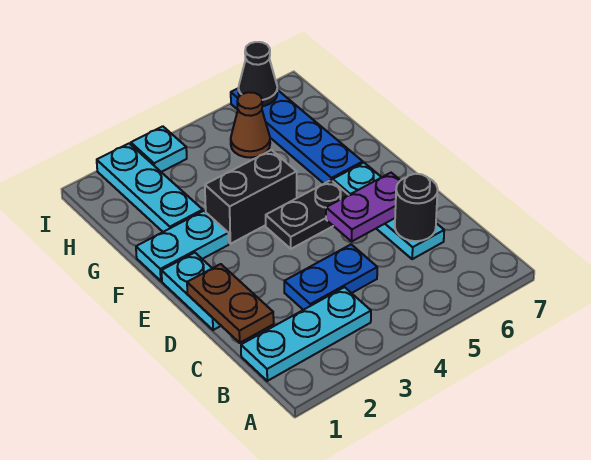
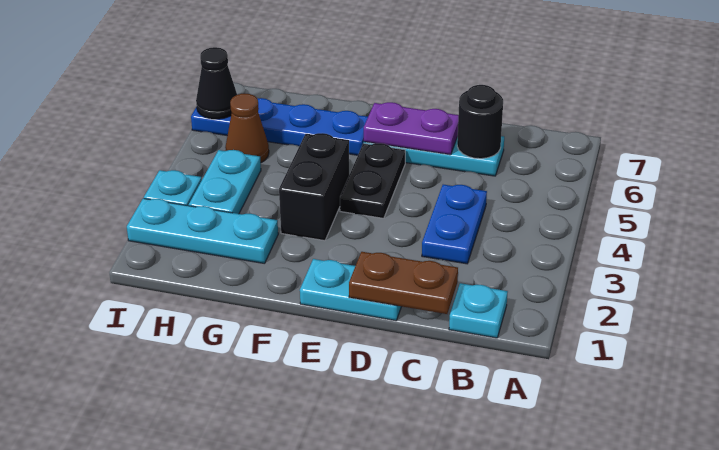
cyan plate B1:B3 level 1 -> cyan plate B1 level 1
purple plate D5:D6 level 2 -> purple plate D6:E6 level 2
cyan plate F1:F2 level 1 -> cyan plate H3:H4 level 1

